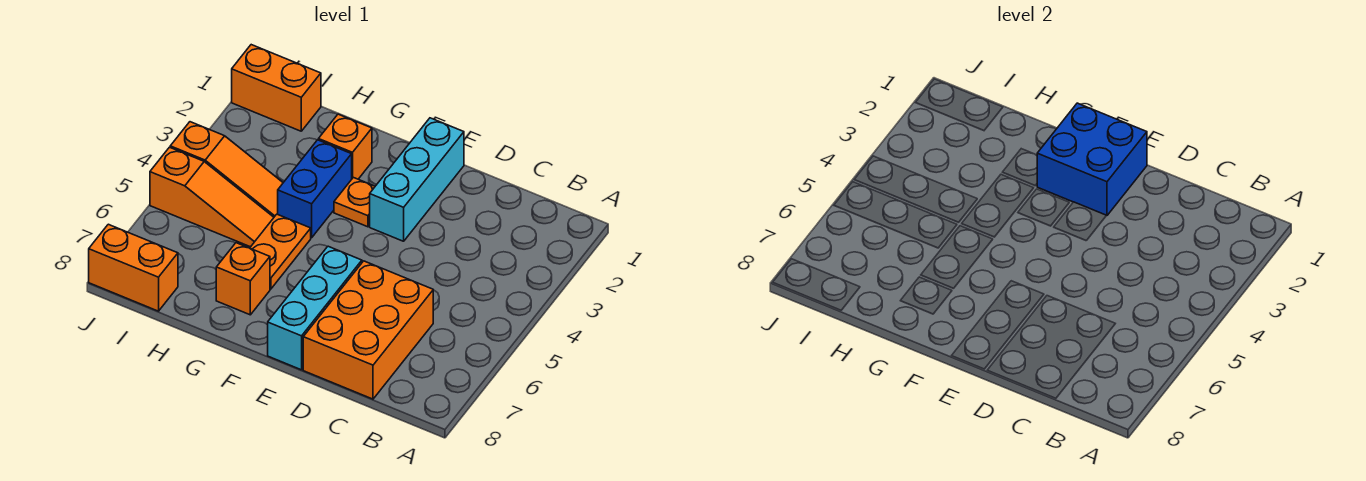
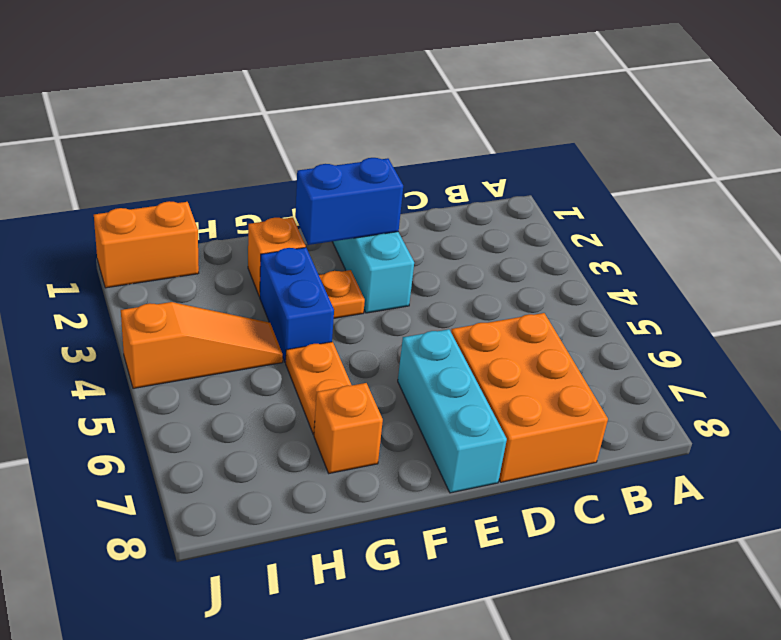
blue brick E1:F2 level 2 -> blue brick E2:F2 level 2
orange slope H5:J5 level 1 top J -> none
orange brick I8:J8 level 1 -> none

